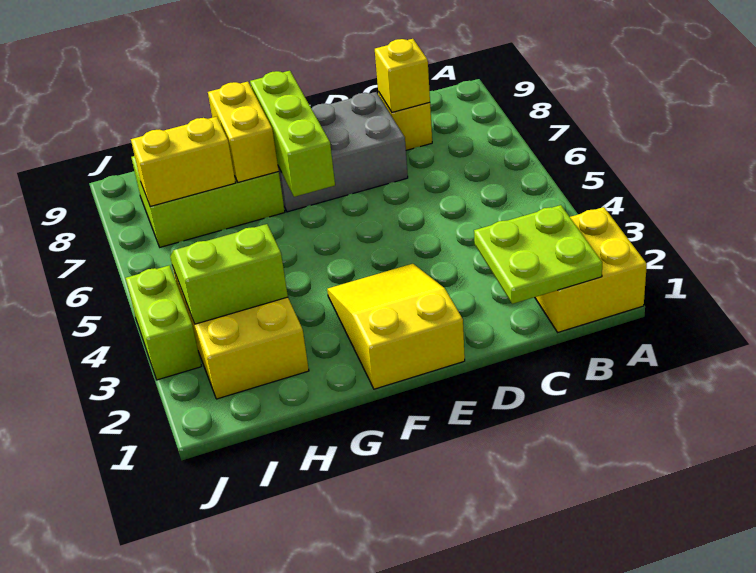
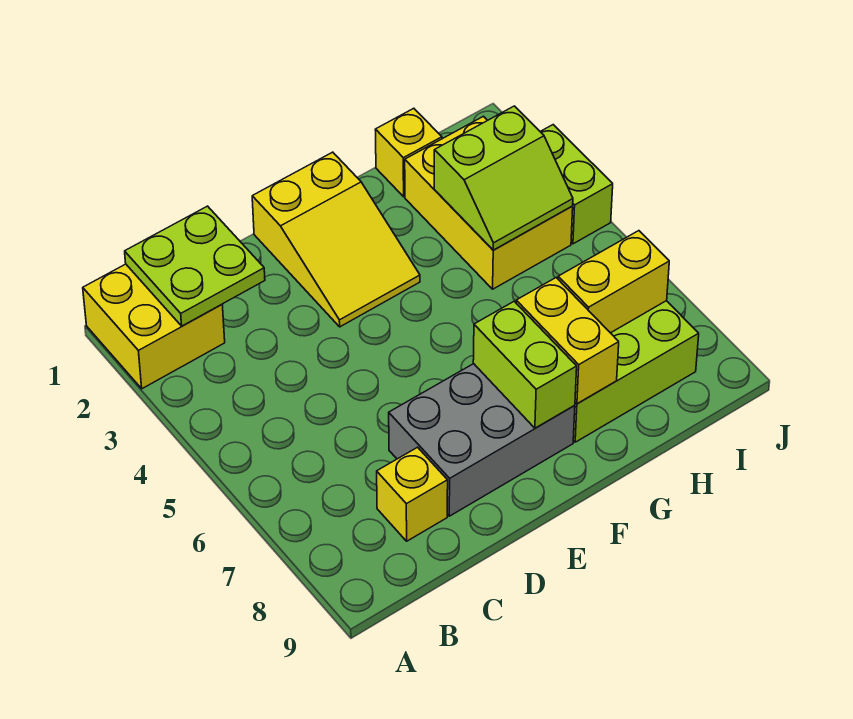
yellow brick C8 level 2 -> yellow brick H1 level 1
lime brick F6:F8 level 2 -> lime brick F7:F8 level 2

